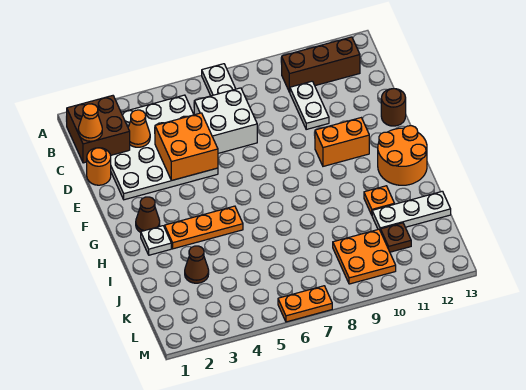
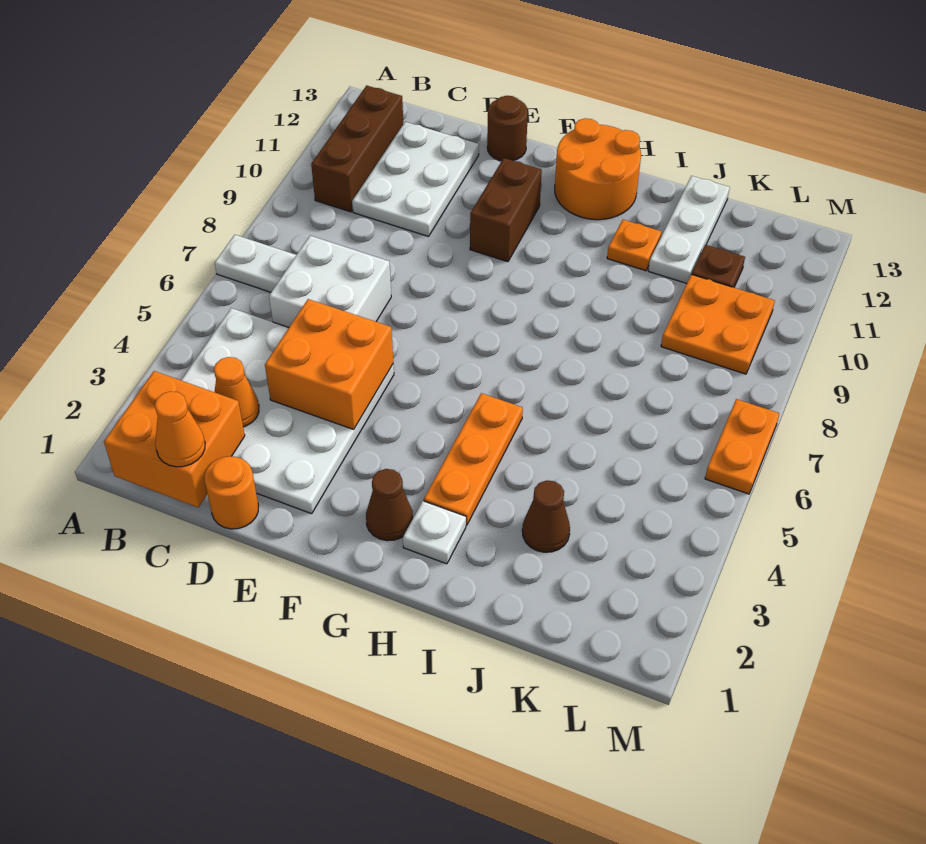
brown brick B1:C2 level 2 -> orange brick B1:C2 level 2
white plate C10:D10 level 1 -> white plate C10:D12 level 1
orange brick F10:F11 level 1 -> brown brick F10:F11 level 1

